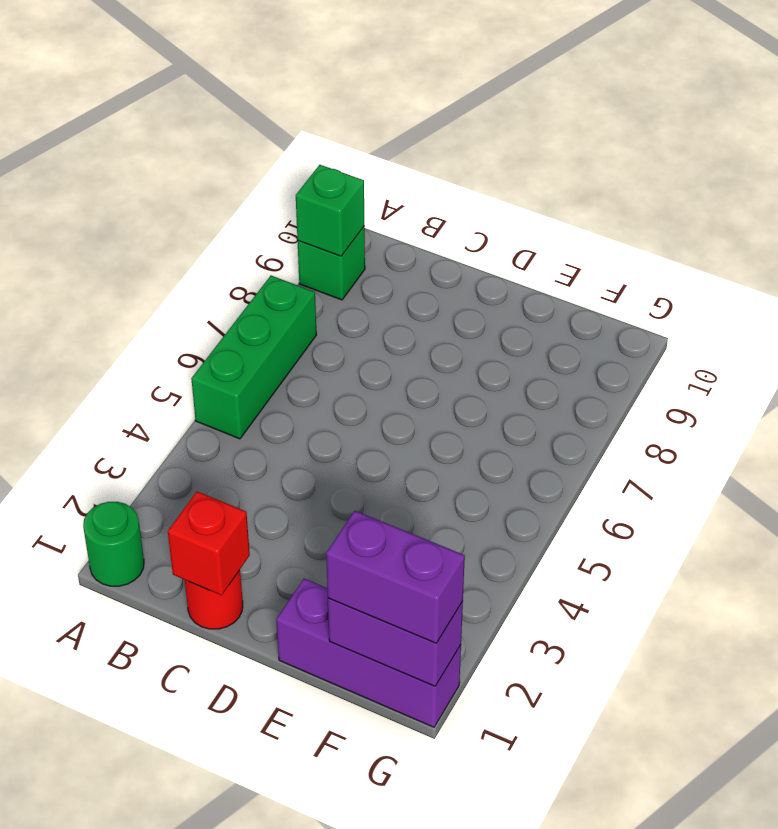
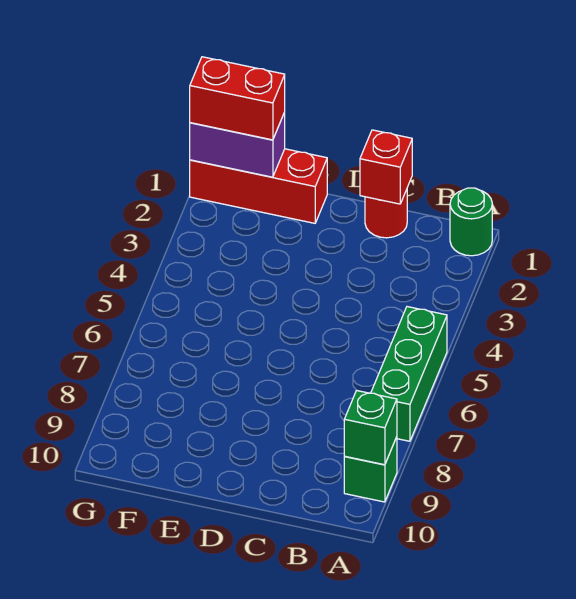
purple brick E1:G1 level 1 -> red brick E1:G1 level 1
purple brick F1:G1 level 3 -> red brick F1:G1 level 3

